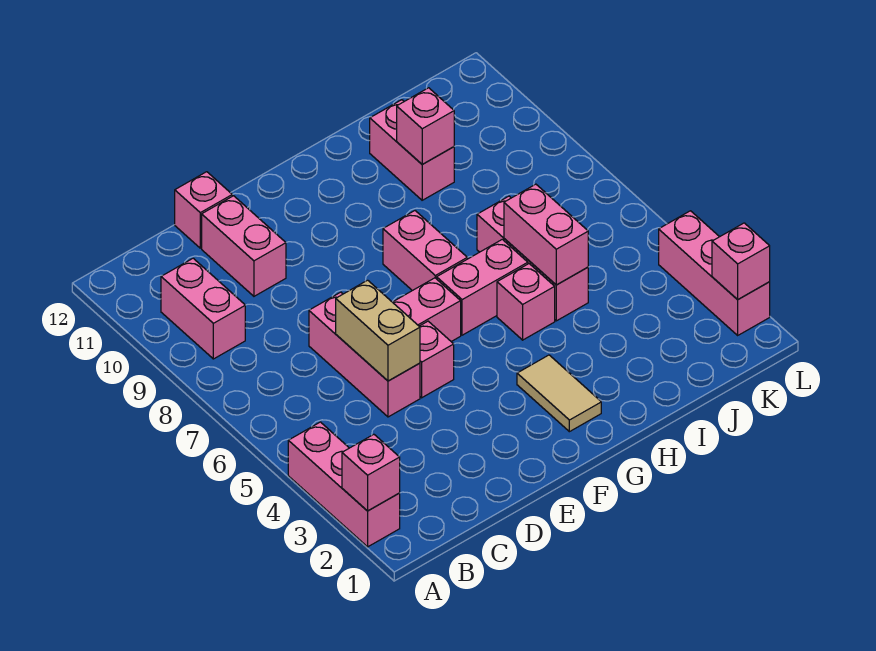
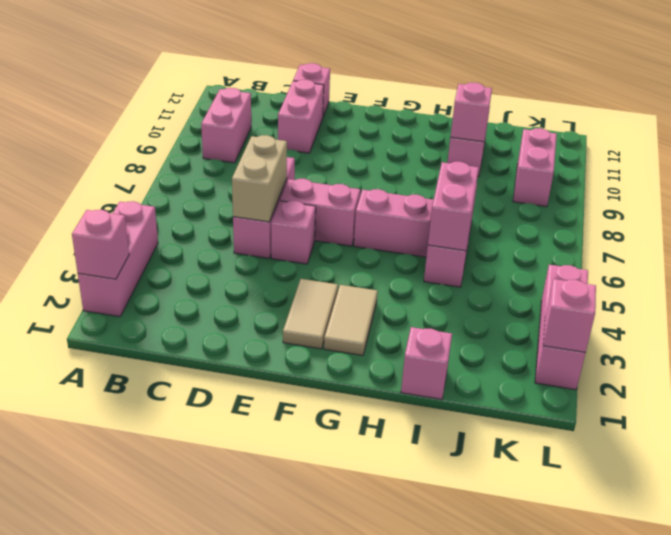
none -> tan tile F2:F3 level 1
pink brick G7:G8 level 1 -> pink brick K9:K10 level 1
pink brick H5 level 1 -> pink brick I1 level 1

